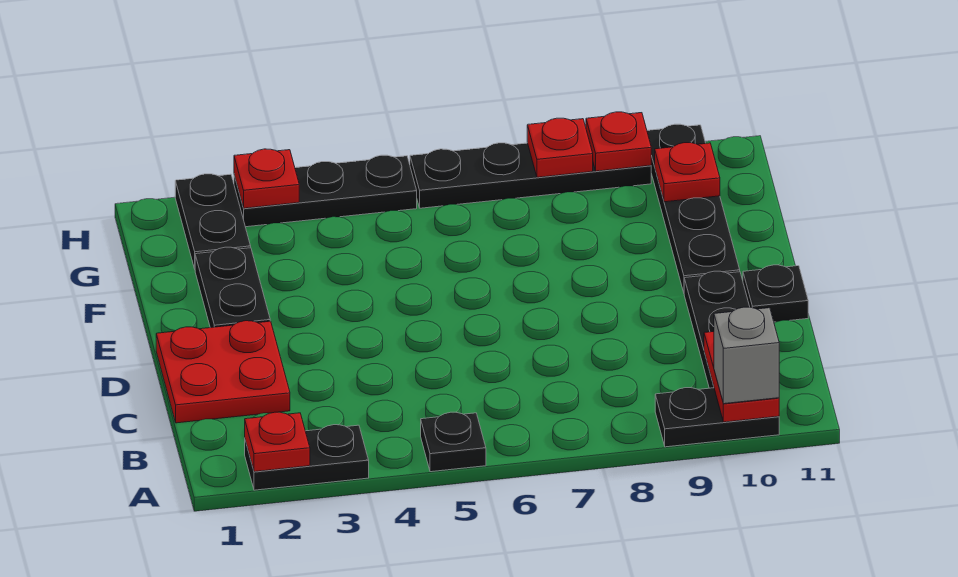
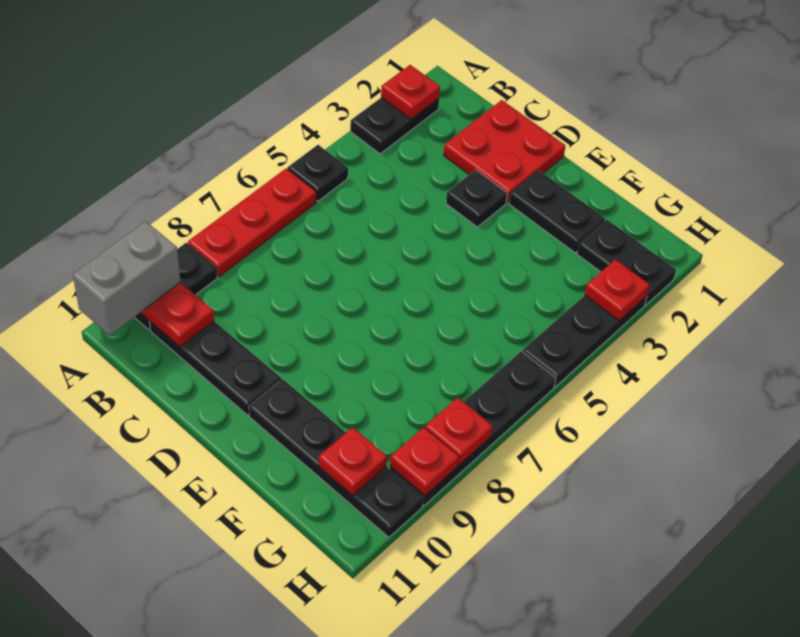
none -> red plate A6:A8 level 1
grey brick A10 level 3 -> grey brick A10:A11 level 3
black plate D11 level 1 -> black plate D3 level 1

